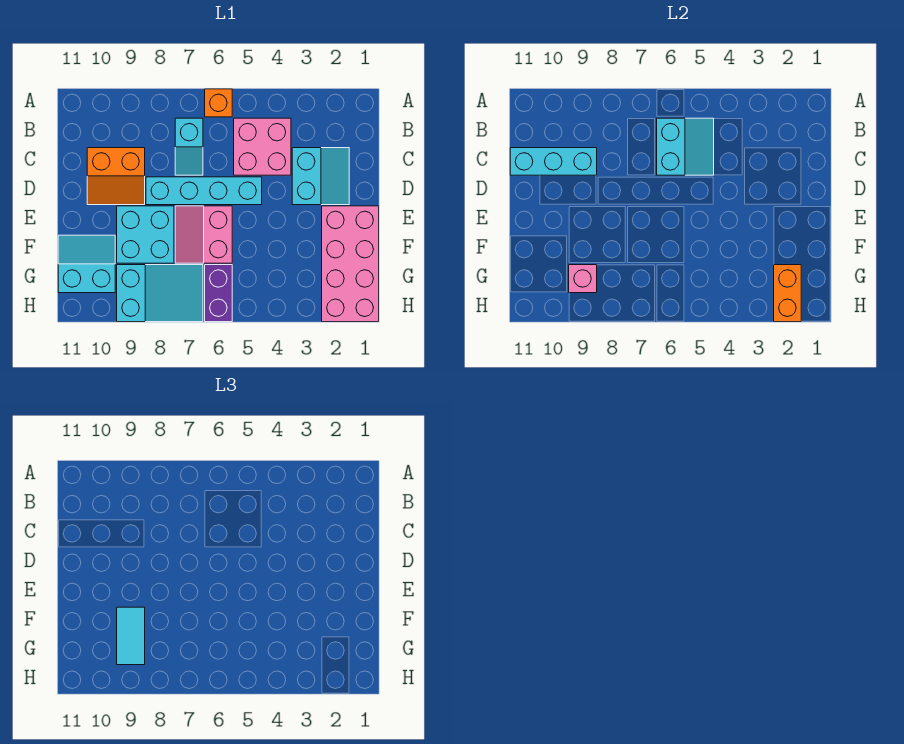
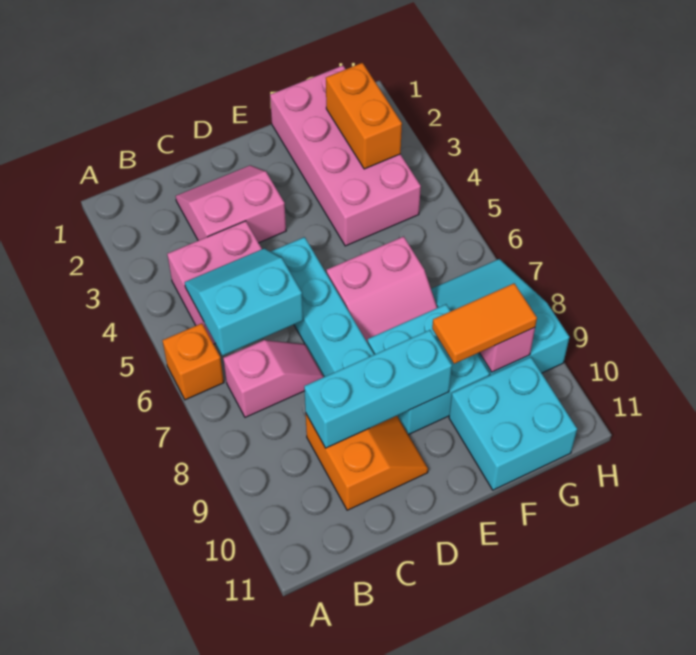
cyan slope B7:C7 level 1 top B -> pink slope B7:C7 level 1 top B
cyan slope C2:D3 level 1 top 3 -> pink slope C2:D3 level 1 top 3
cyan brick C9:C11 level 2 -> cyan brick C9:E9 level 2
pink brick E1:H2 level 1 -> pink brick F1:G4 level 1
cyan tile F9:G9 level 3 -> orange tile F9:G9 level 3
cyan slope F10:G11 level 1 top G -> cyan brick F10:G11 level 1
orange brick G2:H2 level 2 -> orange brick G2:G3 level 2
purple brick G6:H6 level 1 -> none

